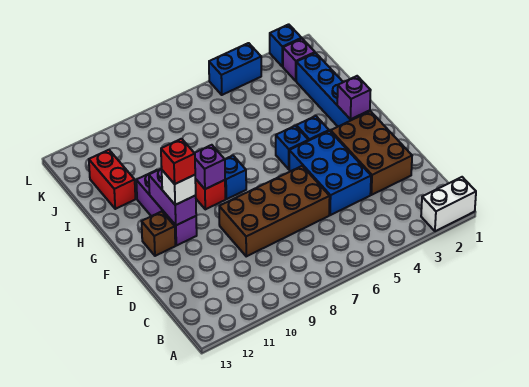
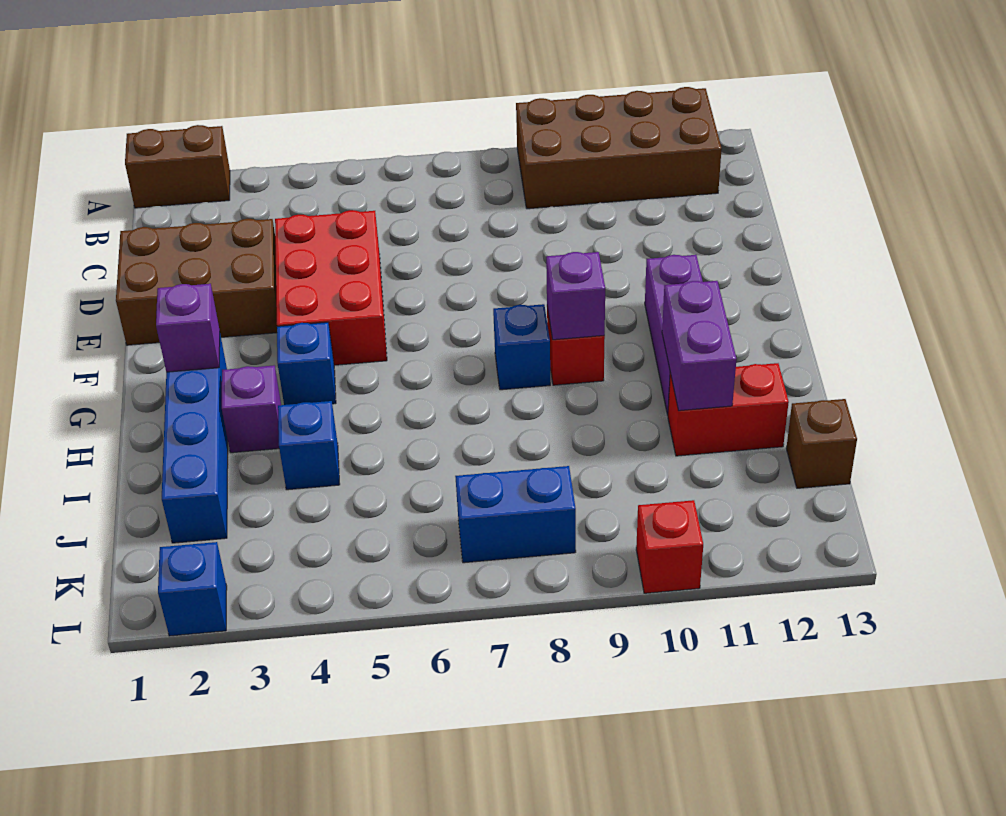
white brick A1:A2 level 1 -> brown brick A1:A2 level 1
brown brick D2:F3 level 1 -> brown brick D1:E3 level 1
blue brick D4:F5 level 1 -> red brick D4:F5 level 1
brown brick D6:E9 level 1 -> brown brick A9:B12 level 1
purple brick F11:G11 level 2 -> purple brick H11:I11 level 2
white brick F11 level 3 -> none
red brick F11 level 4 -> red brick L10 level 1
brown brick F12 level 1 -> brown brick J13 level 1
blue brick G5 level 1 -> blue brick I4 level 1
red brick I12:J12 level 1 -> red brick I11:I12 level 1
purple brick K2 level 1 -> purple brick H3 level 1
blue brick L4:L5 level 1 -> blue brick K7:K8 level 1

